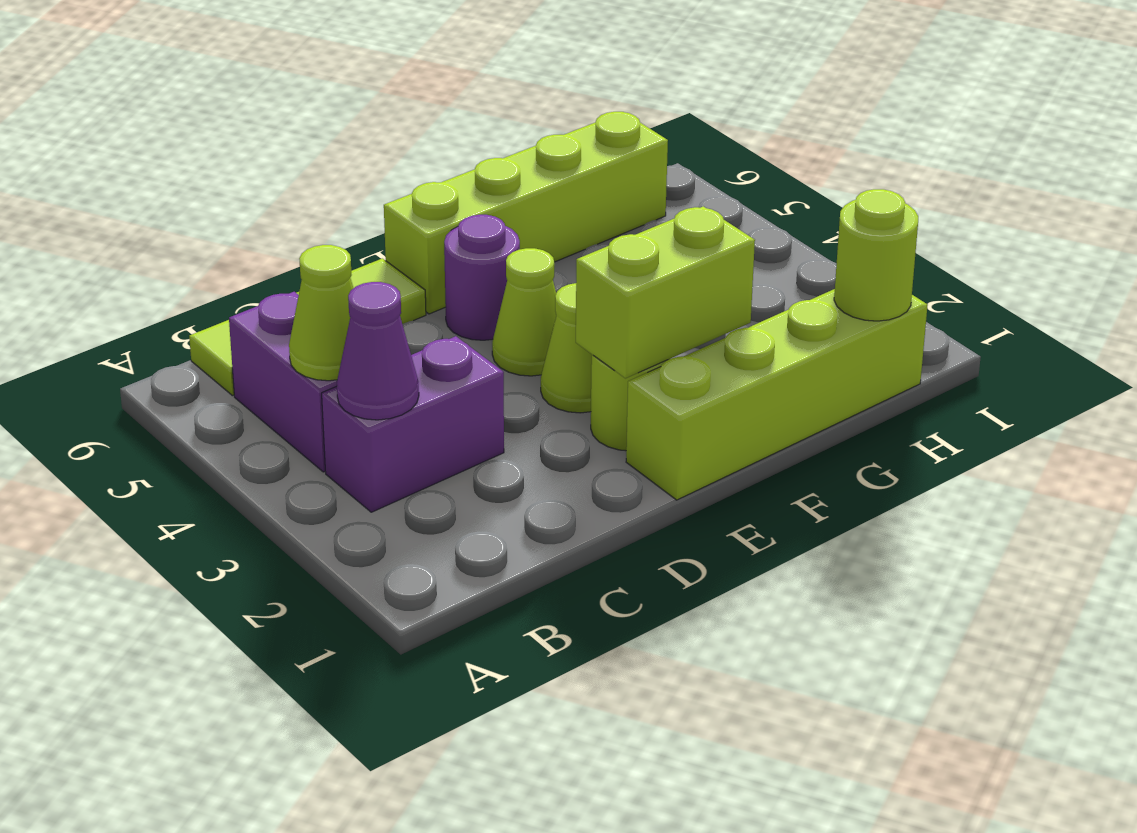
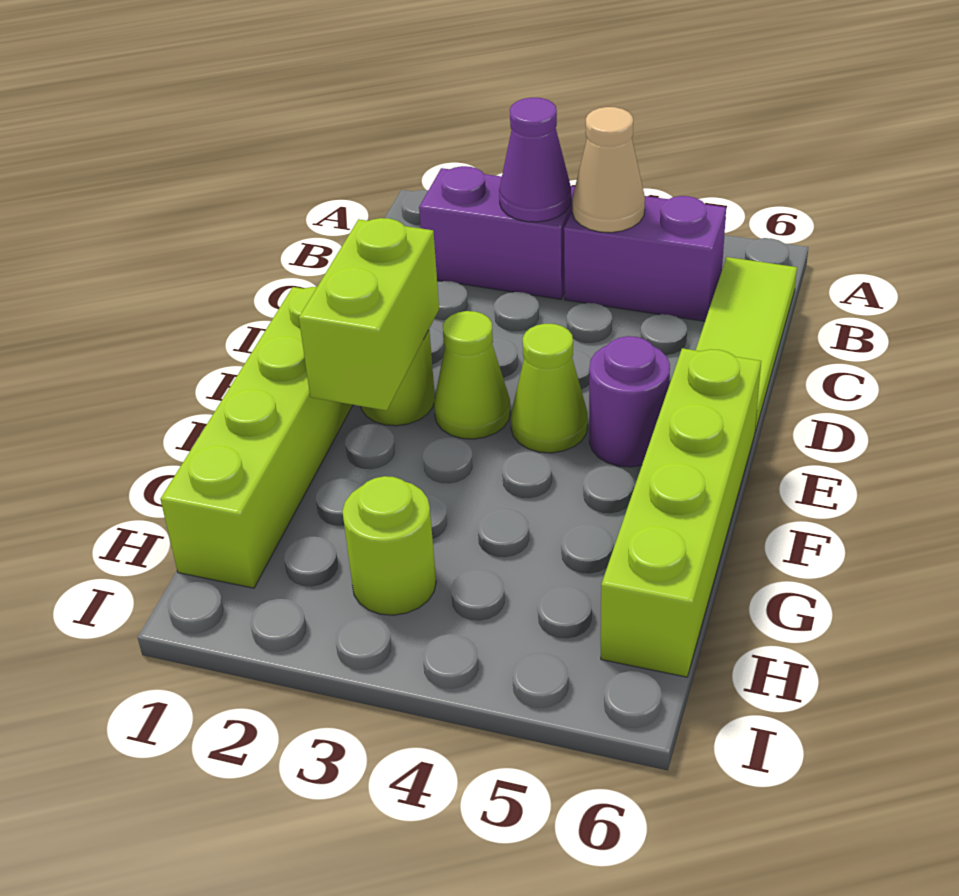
purple brick B3:C3 level 1 -> purple brick B2:B3 level 1
lime cone B4 level 2 -> tan cone B4 level 2
lime round brick H1 level 2 -> lime round brick H3 level 1

